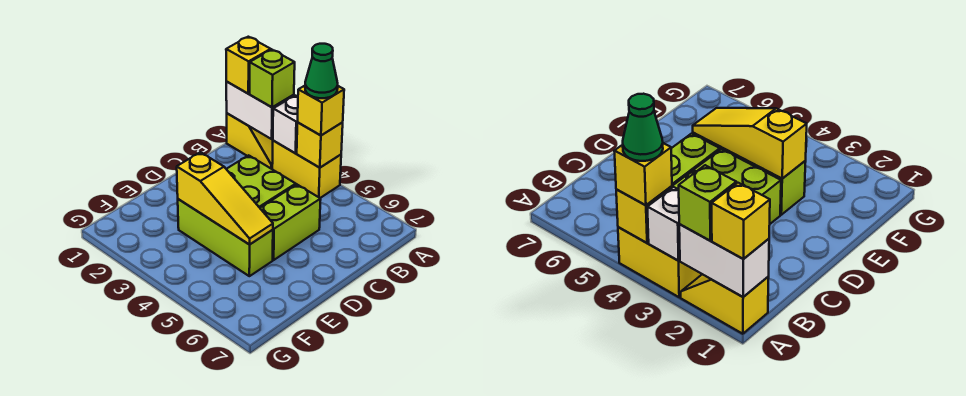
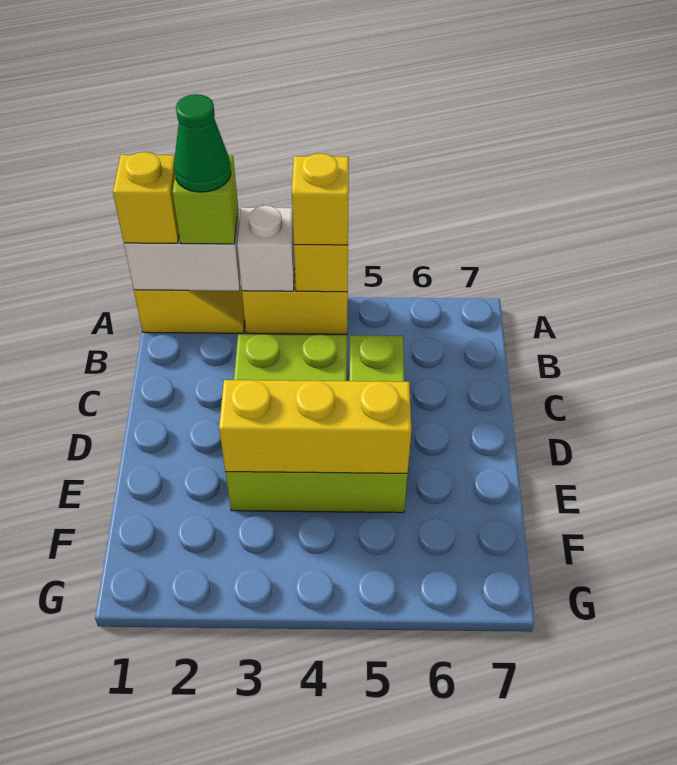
green cone A4 level 4 -> green cone A2 level 4
yellow slope E3:E5 level 2 top 3 -> yellow brick E3:E5 level 2

